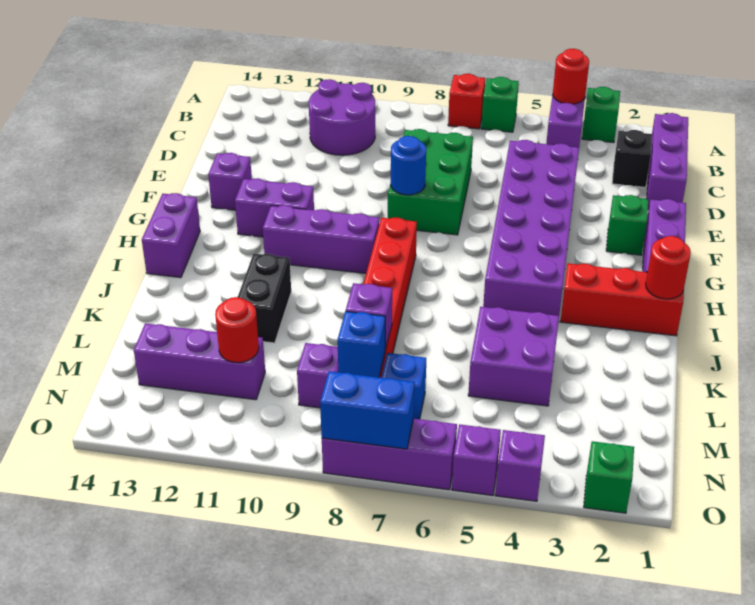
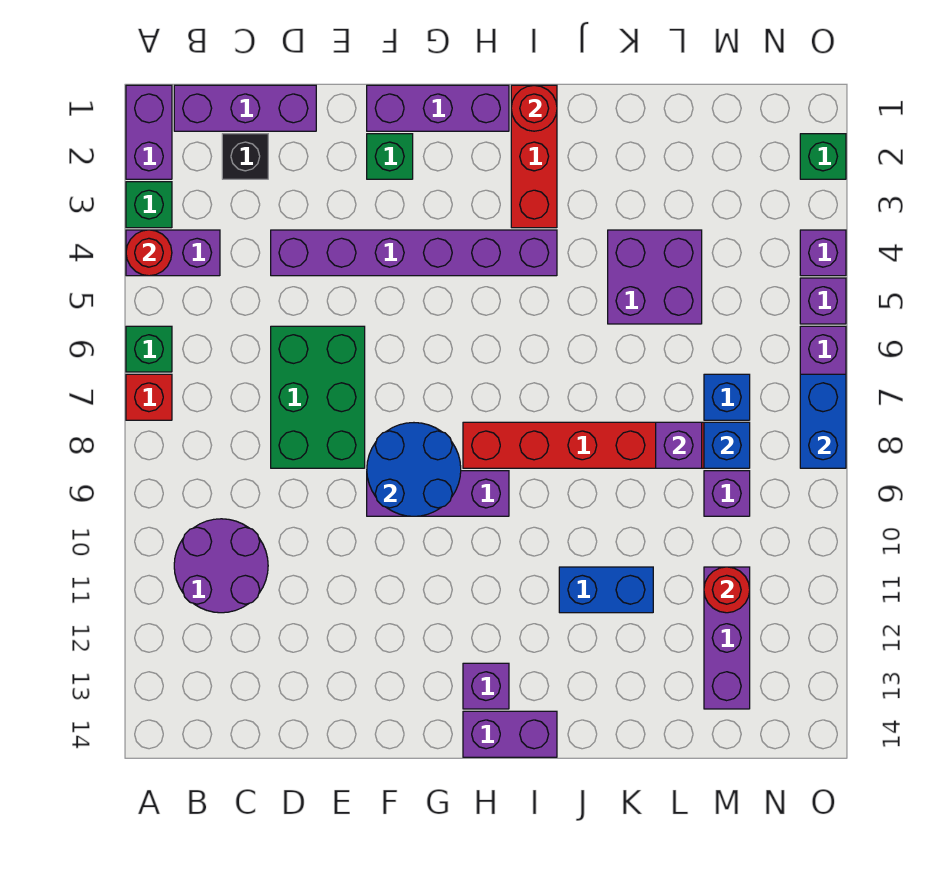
purple brick D4:I5 level 1 -> purple brick D4:I4 level 1
green brick D7:F8 level 1 -> green brick D6:E8 level 1
blue round brick F8 level 2 -> blue round brick F8:G9 level 2
purple brick F13 level 1 -> purple brick H13 level 1
purple brick G11:G12 level 1 -> purple brick A1:A2 level 1
purple brick H9:H11 level 1 -> purple brick F9:H9 level 1
black brick J11:K11 level 1 -> blue brick J11:K11 level 1

